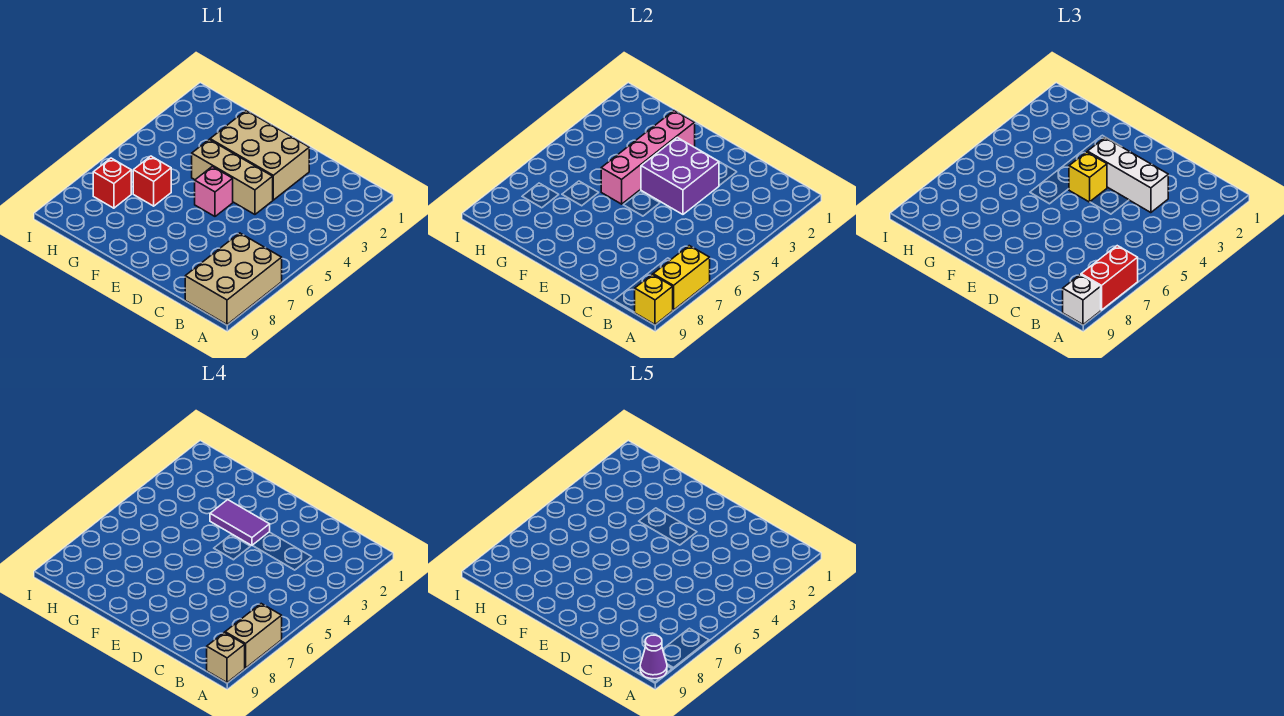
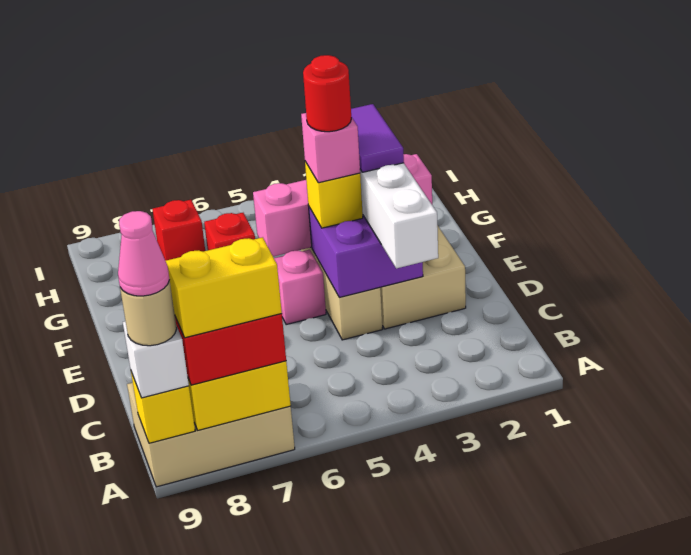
tan brick A7:A8 level 4 -> yellow brick A7:A8 level 4
tan brick A9 level 4 -> tan round brick A9 level 4
purple cone A9 level 5 -> pink cone A9 level 5
none -> pink brick E4 level 4
none -> red round brick E4 level 5

